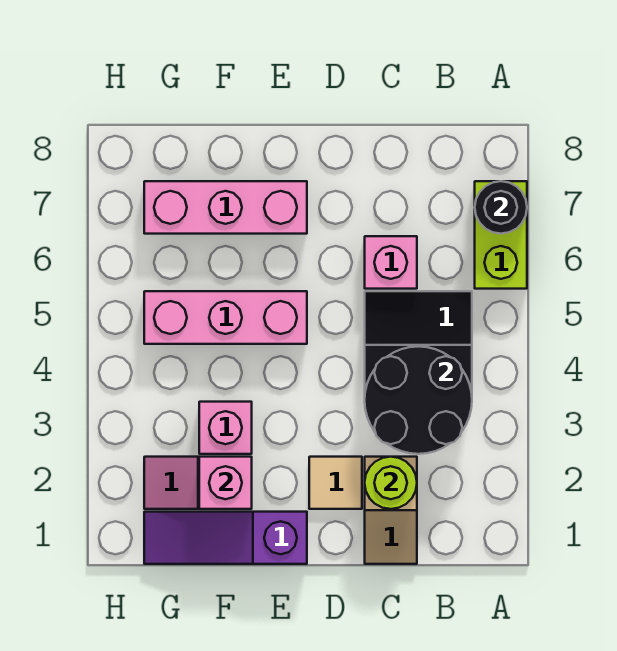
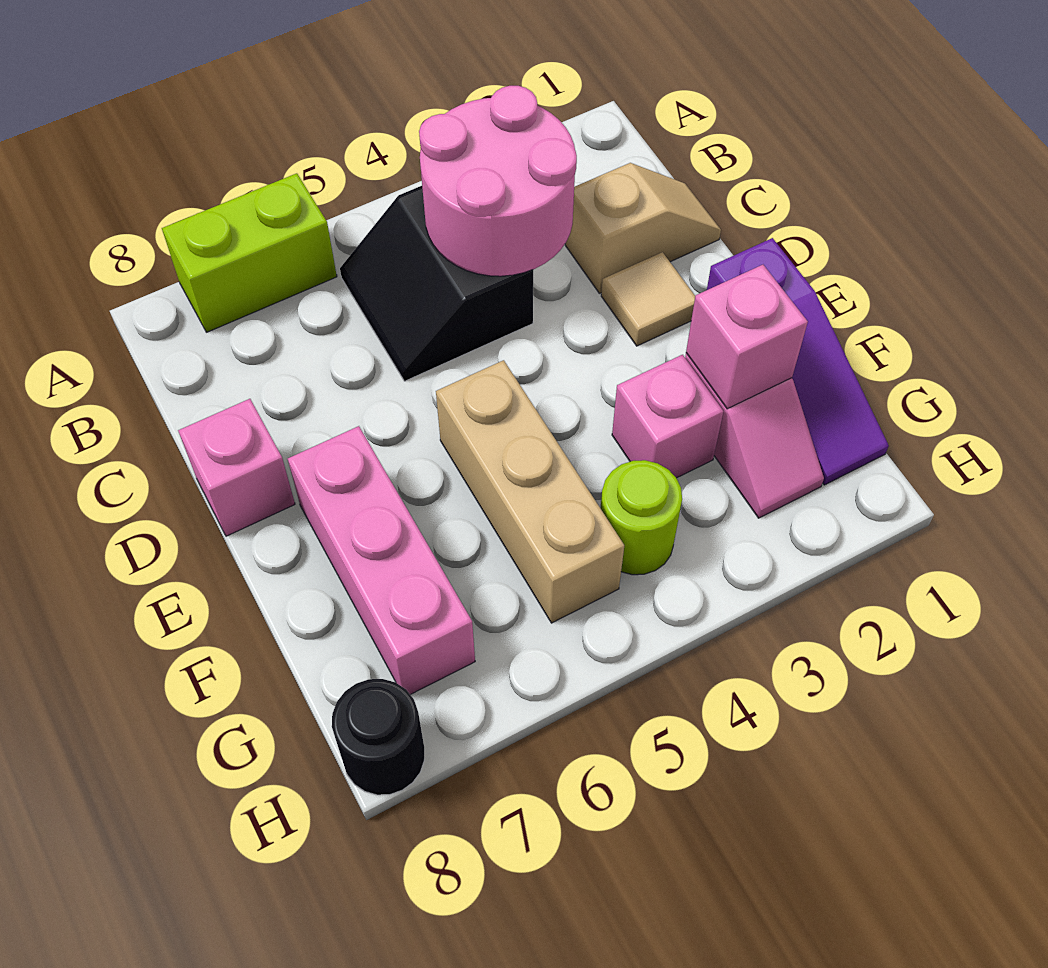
black round brick A7 level 2 -> black round brick H8 level 1
black round brick B3:C4 level 2 -> pink round brick B3:C4 level 2
lime round brick C2 level 2 -> lime round brick G4 level 1
pink brick C6 level 1 -> pink brick D8 level 1
pink brick E5:G5 level 1 -> tan brick E5:G5 level 1

